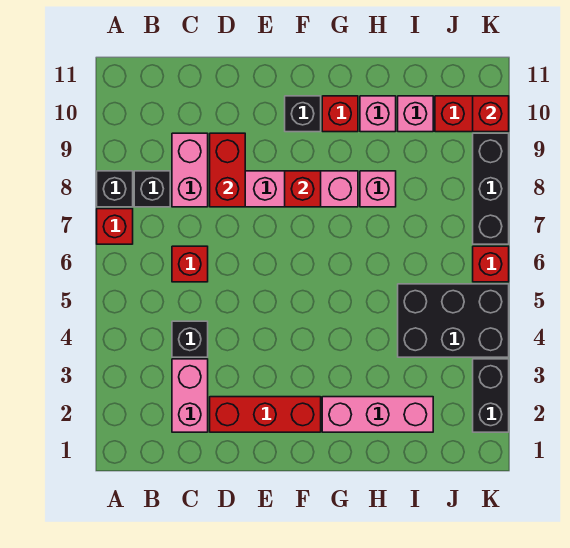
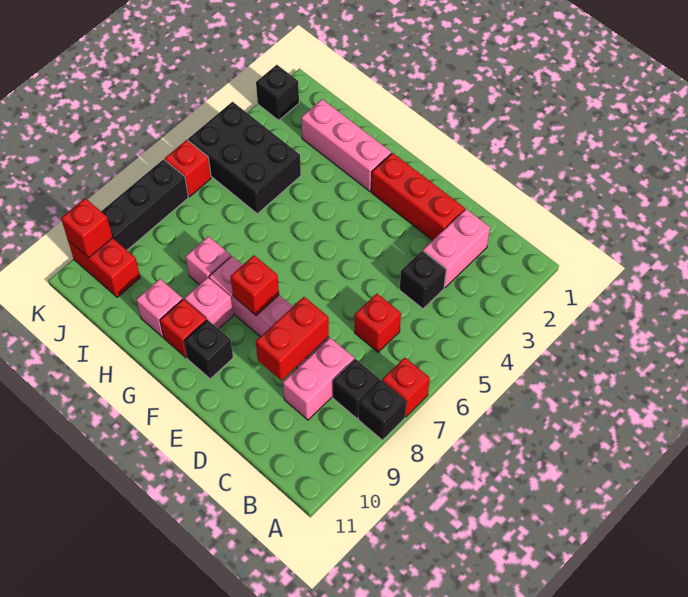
pink brick I10 level 1 -> pink brick G9 level 1
black brick K2:K3 level 1 -> black brick K2 level 1

